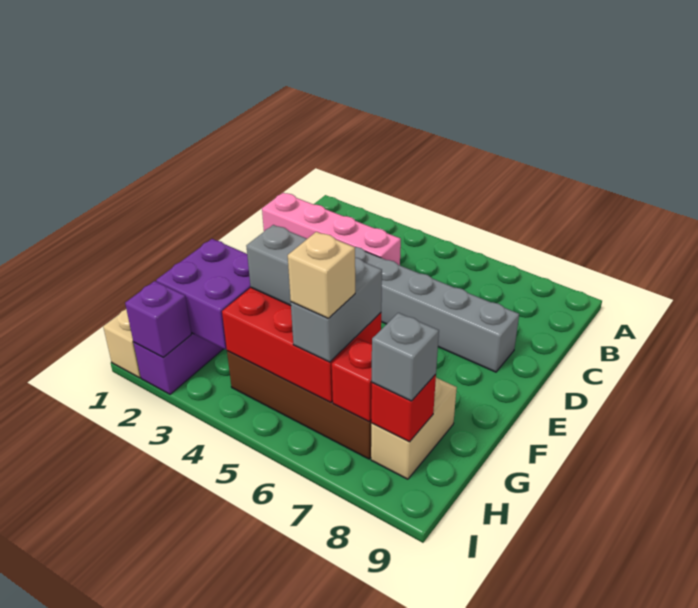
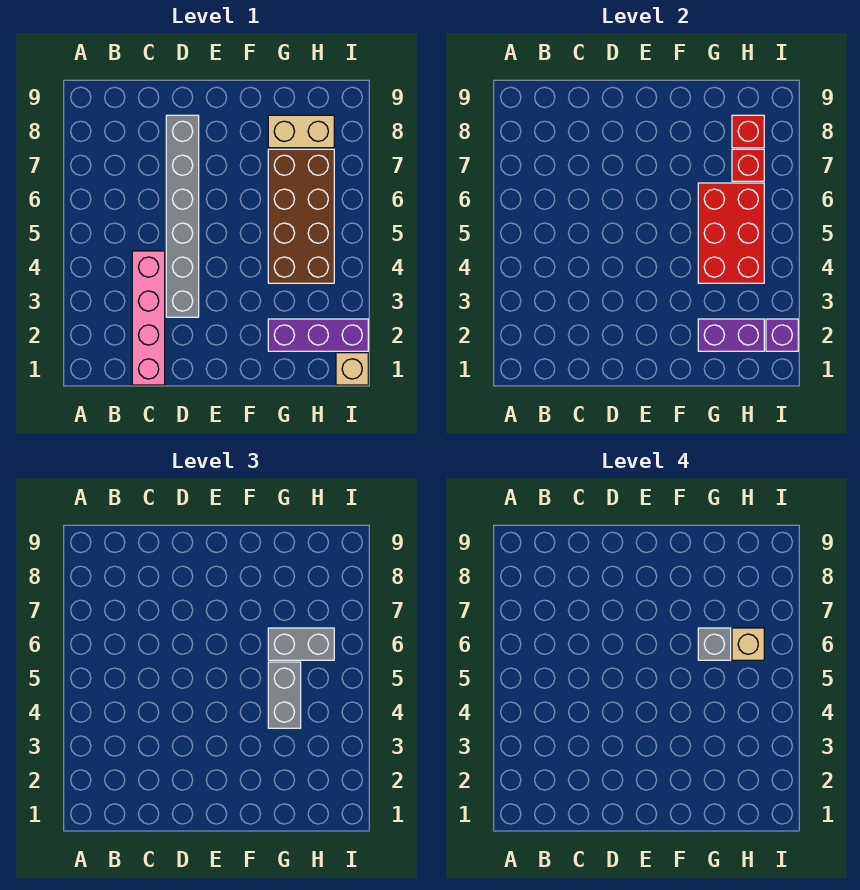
purple brick G2:H3 level 2 -> purple brick G2:H2 level 2
grey brick H8 level 3 -> grey brick G6 level 4

